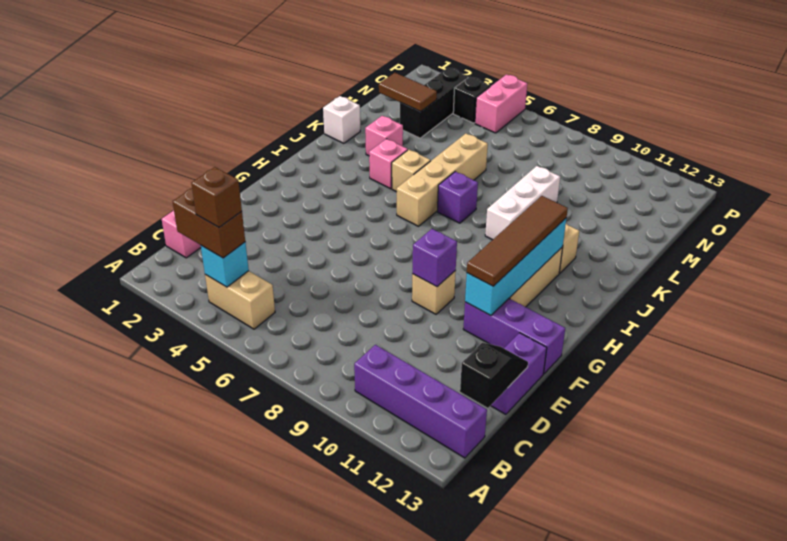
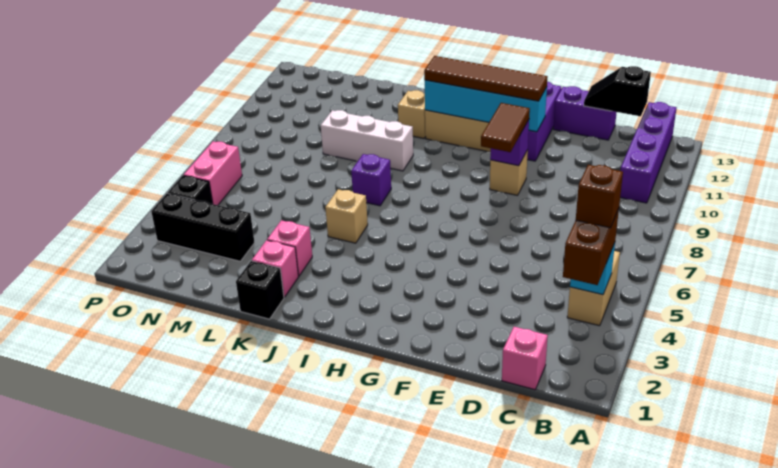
tan brick I6:L6 level 1 -> none
pink brick J4 level 1 -> pink brick K2 level 1
white brick K1 level 1 -> black brick K1 level 1
brown tile M2:M3 level 2 -> brown tile F8:F9 level 3
pink brick O5:P5 level 1 -> pink brick O5:O6 level 1

